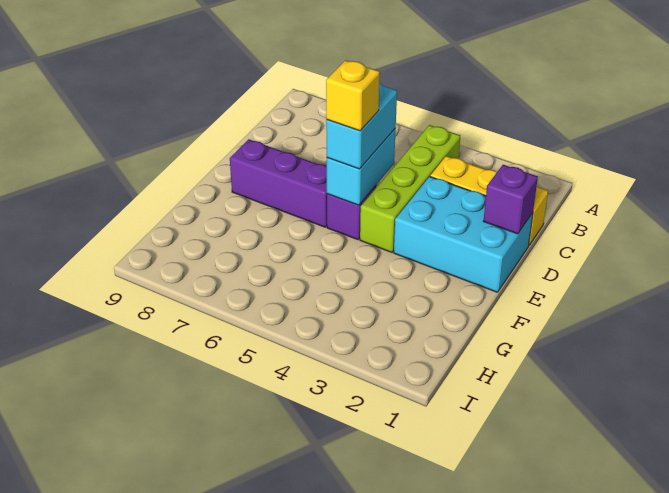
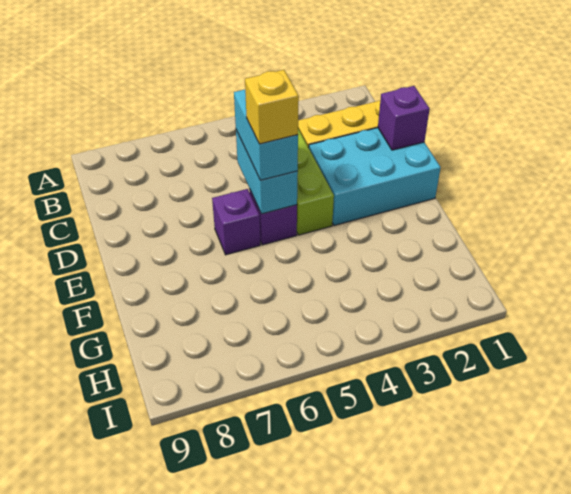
purple brick E6:E8 level 1 -> purple brick E6 level 1

